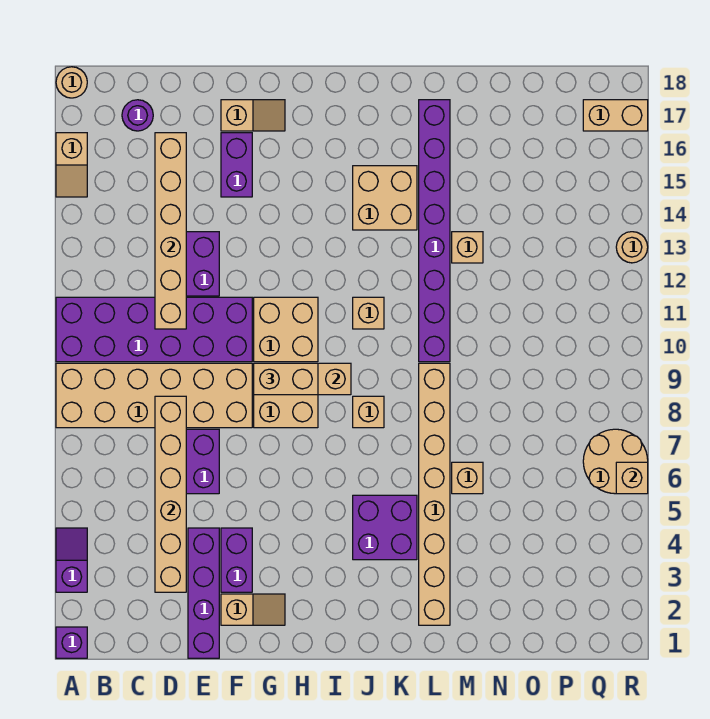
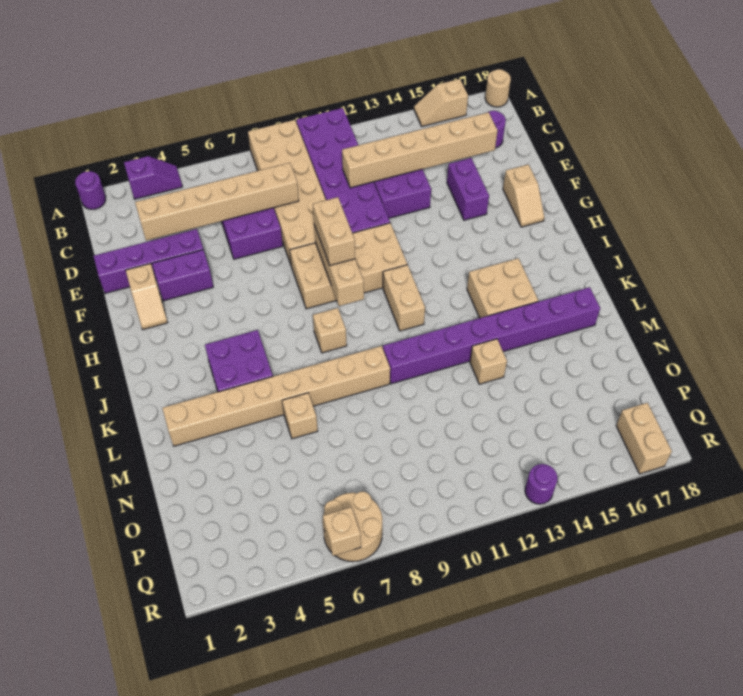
purple brick A1 level 1 -> purple round brick A1 level 1
purple brick F15:F16 level 1 -> purple brick E15:F15 level 1
tan brick J11 level 1 -> tan brick I11:J11 level 1
tan round brick R13 level 1 -> purple round brick R13 level 1

